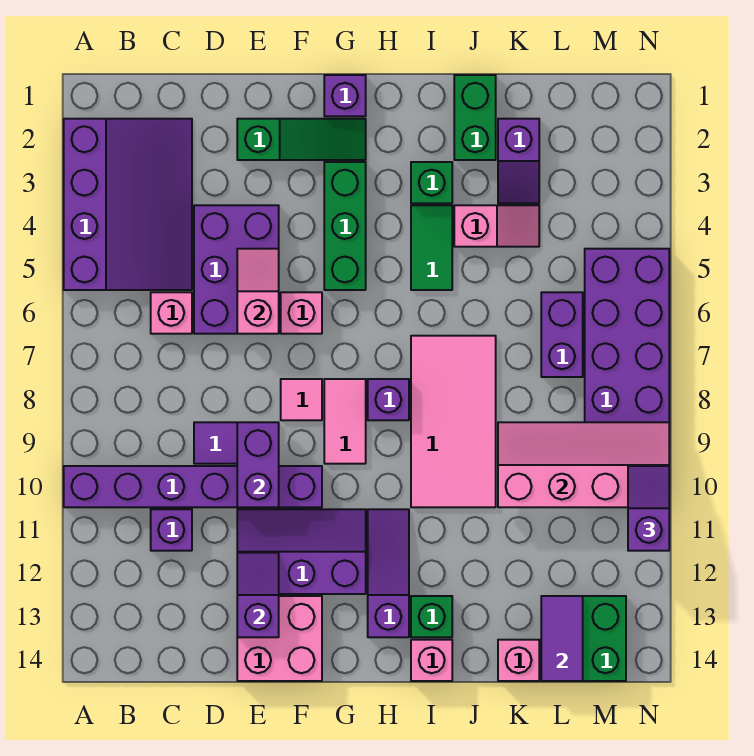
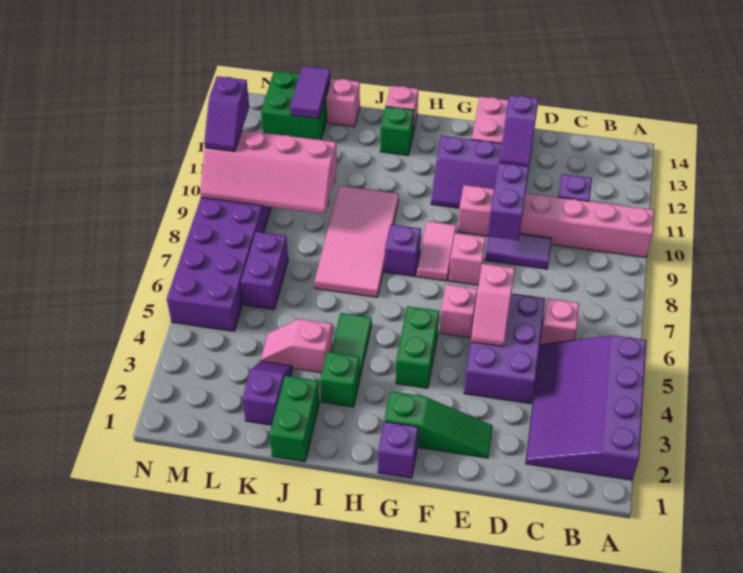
purple brick A10:F10 level 1 -> pink brick A10:F10 level 1
green slope E2:G2 level 1 top E -> green slope E2:G2 level 1 top G
pink tile F8 level 1 -> pink brick F8 level 1
green brick G3:G5 level 1 -> green brick G4:G5 level 1
purple slope H11:H13 level 1 top 13 -> none

